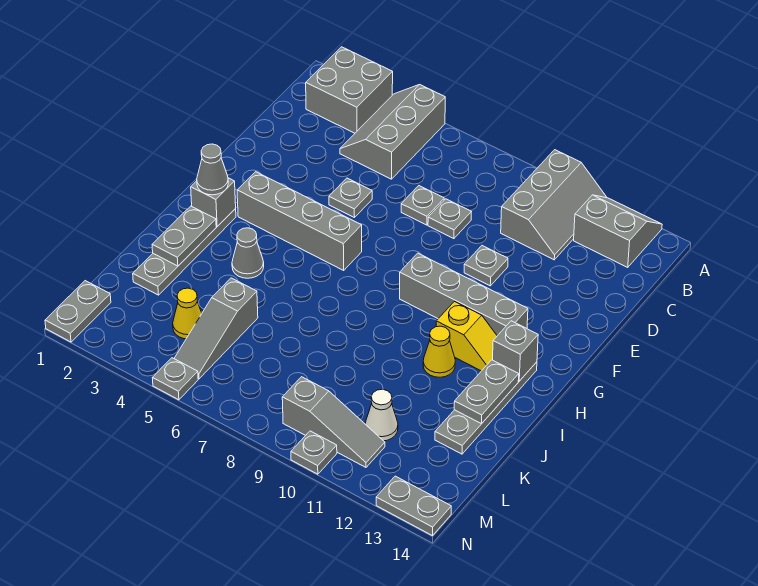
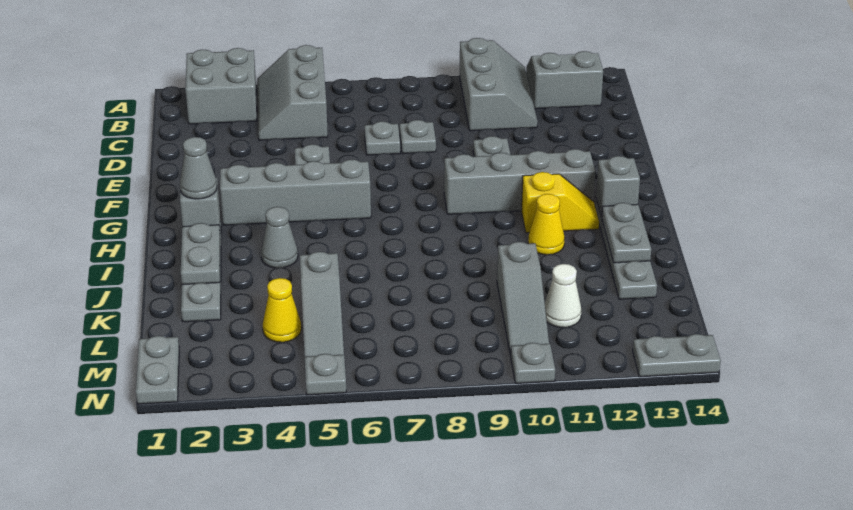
grey slope M9:M11 level 1 top 9 -> grey slope K10:M10 level 1 top K

